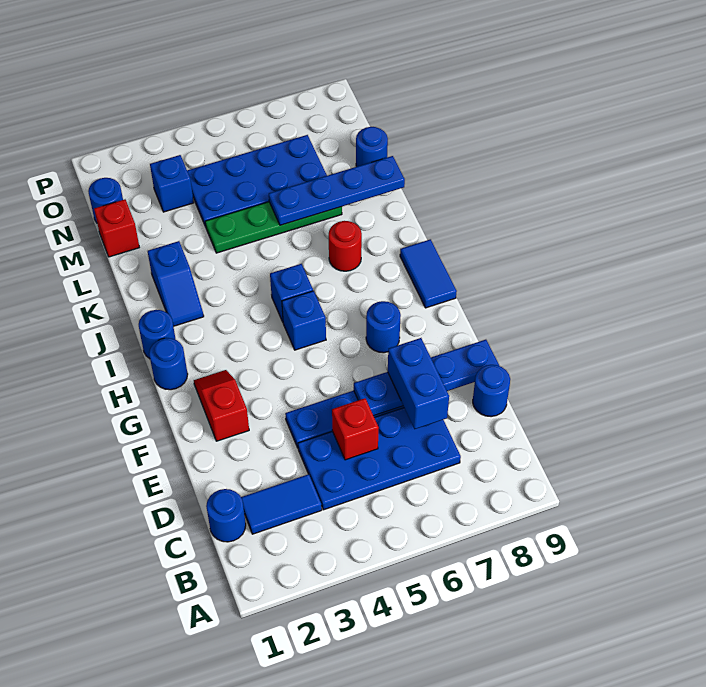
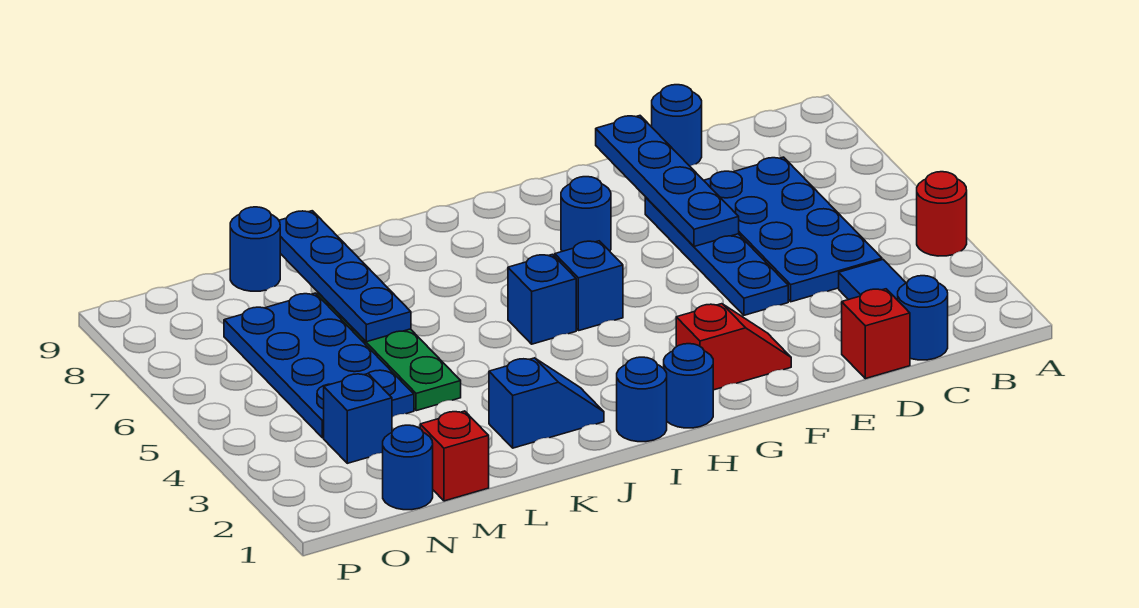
red brick D5 level 2 -> red brick D1 level 1
blue brick D7:E7 level 3 -> none
red slope F2:G2 level 1 top F -> red slope F2:G2 level 1 top G
blue tile H9:I9 level 1 -> none
red round brick J7 level 1 -> red round brick A4 level 1

